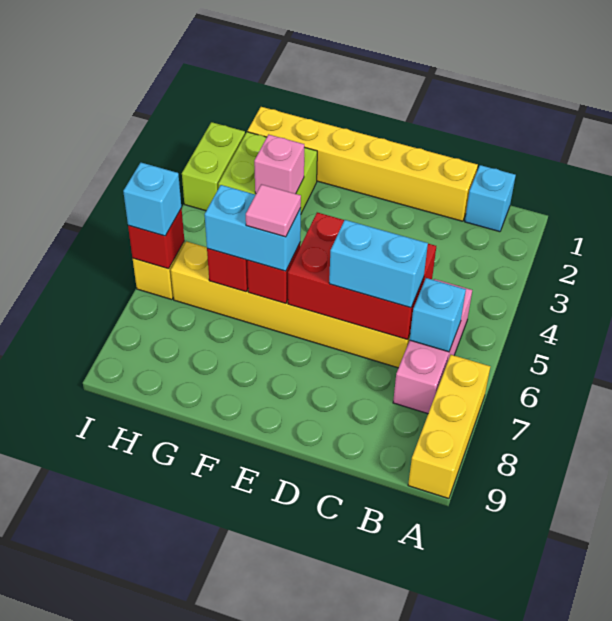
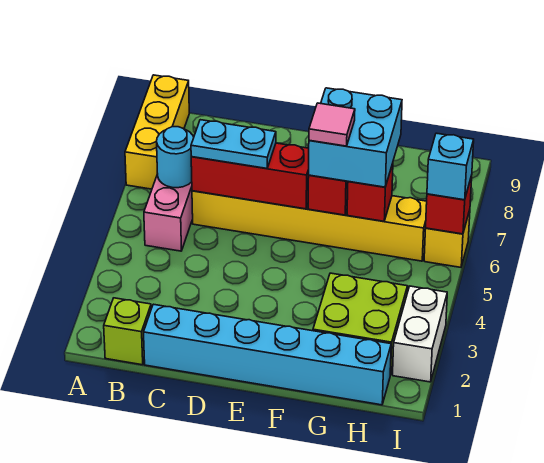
cyan brick B1 level 1 -> lime brick B1 level 1
cyan brick B6 level 2 -> cyan round brick B6 level 2
yellow brick C1:H1 level 1 -> cyan brick C1:H1 level 1
red brick C5:E6 level 2 -> red brick C6:E6 level 2
cyan brick C6:D6 level 3 -> cyan plate C6:D6 level 3
cyan brick F6:G6 level 3 -> cyan brick F6:G7 level 3
pink brick G3 level 2 -> none
lime brick I2:I3 level 1 -> white brick I2:I3 level 1

